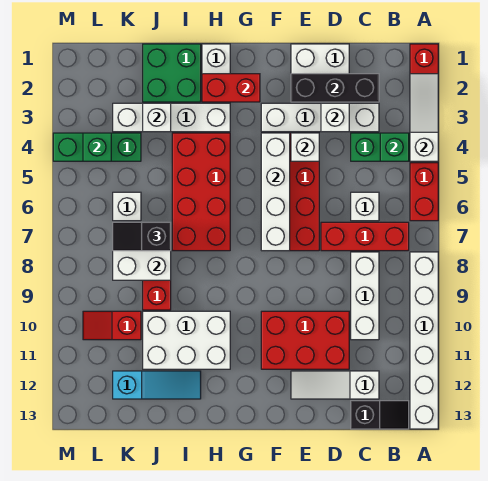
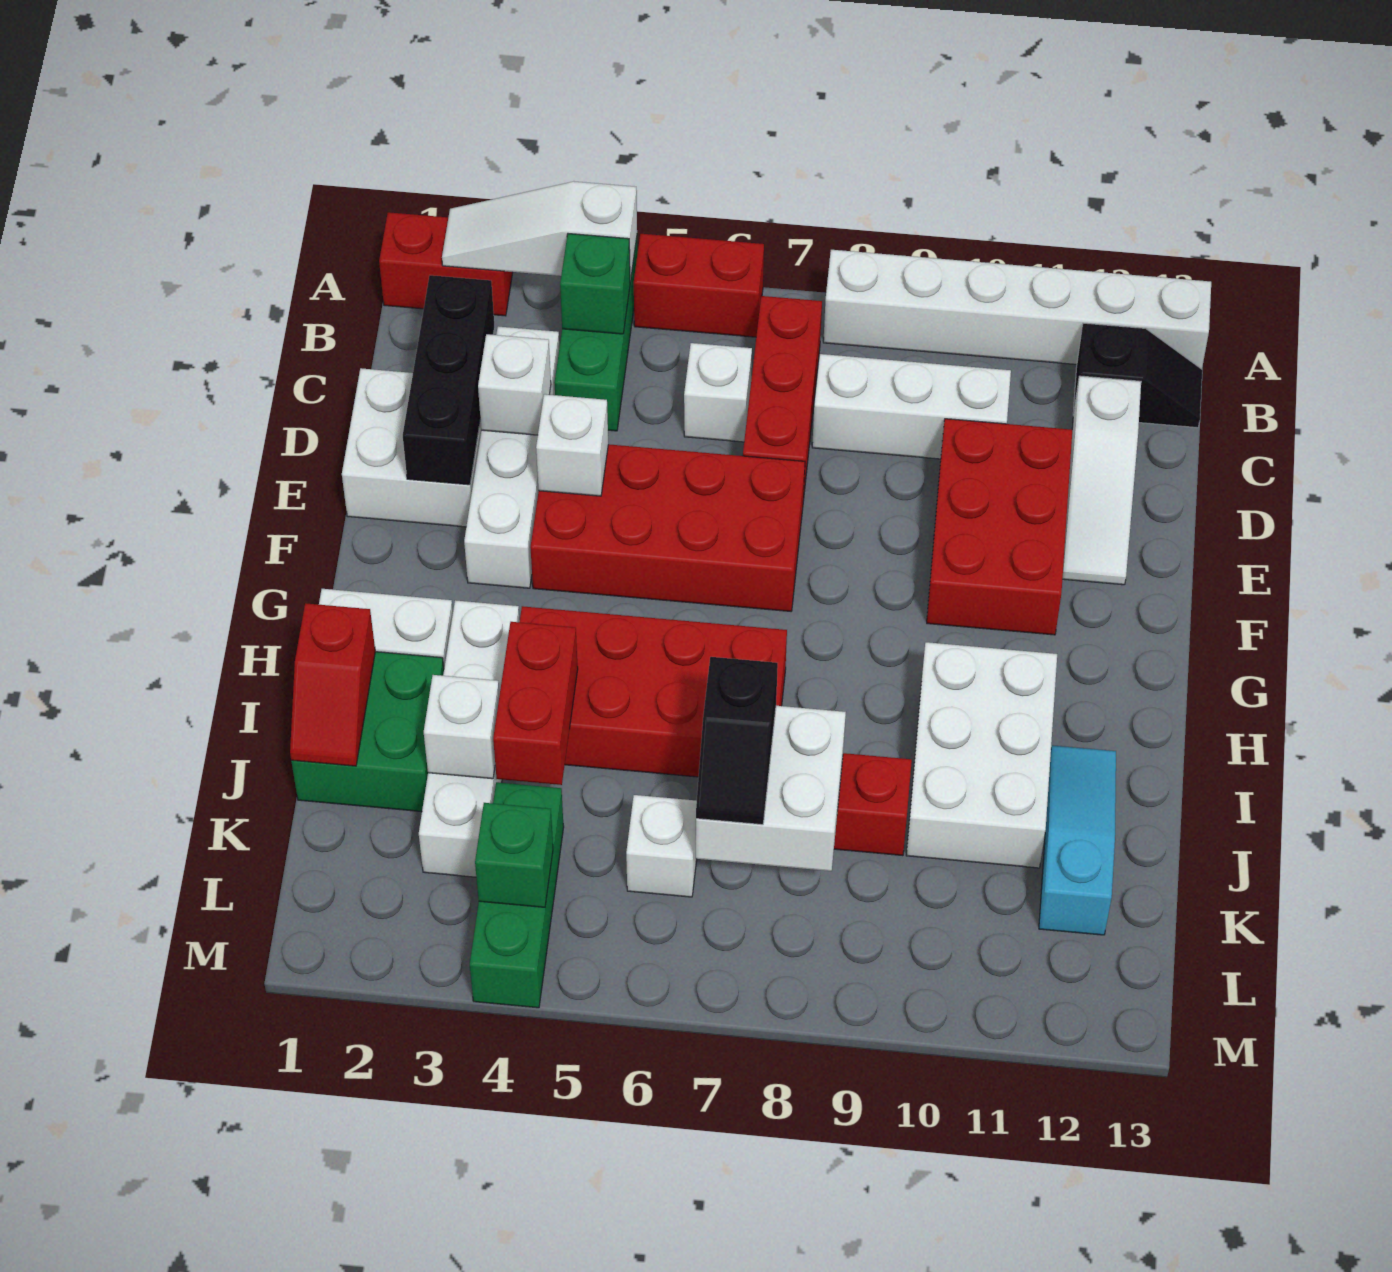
black slope B13:C13 level 1 top C -> black slope B12:B13 level 1 top 12
white brick F4:F7 level 2 -> none
red brick G2:H2 level 2 -> red brick I4:J4 level 2
red slope K10:L10 level 1 top K -> red slope I1:J1 level 2 top I

